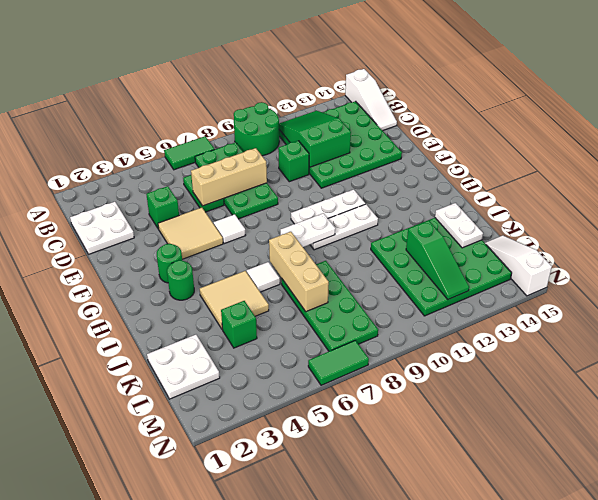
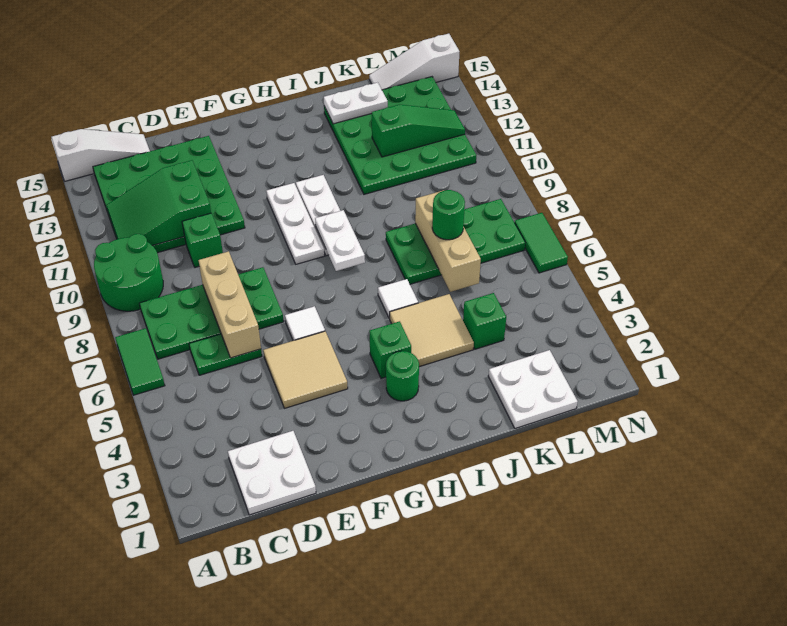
green brick D4 level 1 -> green brick H4 level 1
green round brick G3 level 1 -> green round brick K7 level 3
tan brick I7:K7 level 2 -> tan brick K6:K8 level 2

